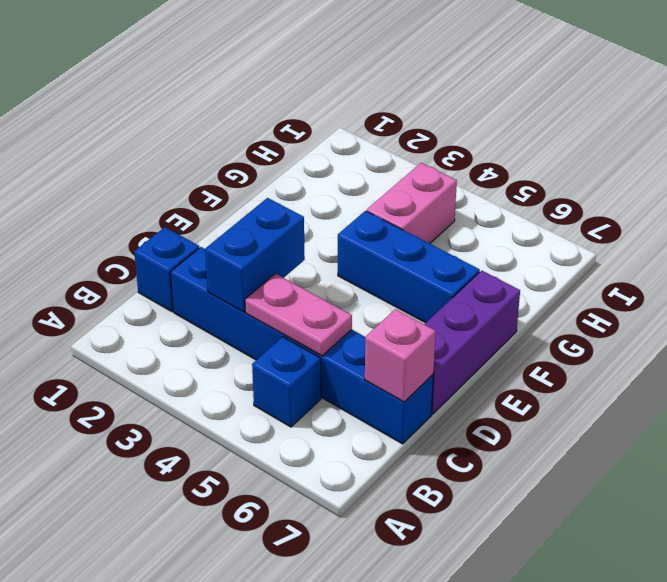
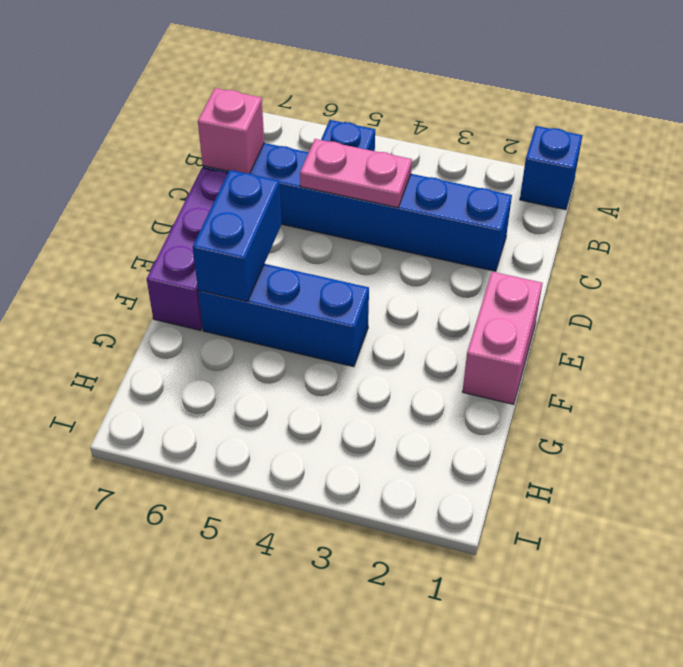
blue brick C1 level 1 -> blue brick A1 level 1
blue brick C3:D3 level 2 -> blue brick E6:F6 level 2
pink brick G4:H4 level 1 -> pink brick E1:F1 level 1

